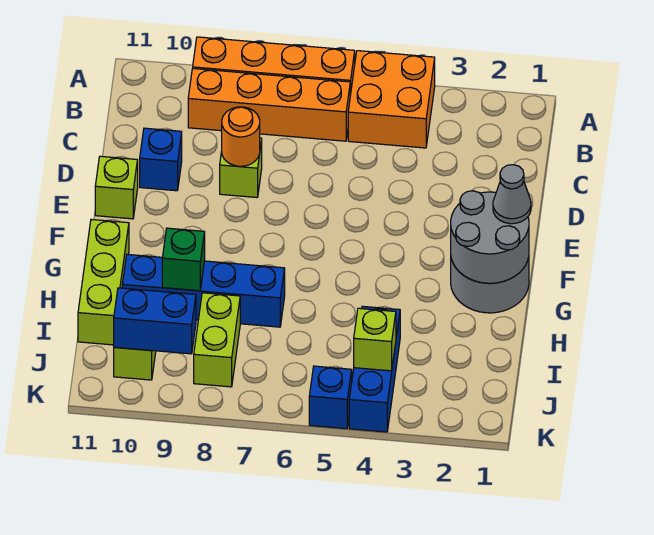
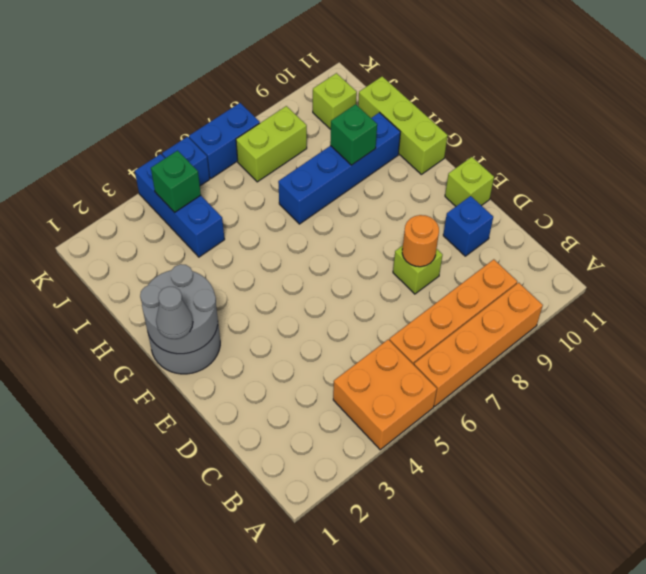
lime brick I8:J8 level 1 -> lime brick J7:J8 level 1
lime brick J4 level 2 -> green brick J4 level 2
blue brick J9:J10 level 2 -> blue brick K6:K7 level 1

